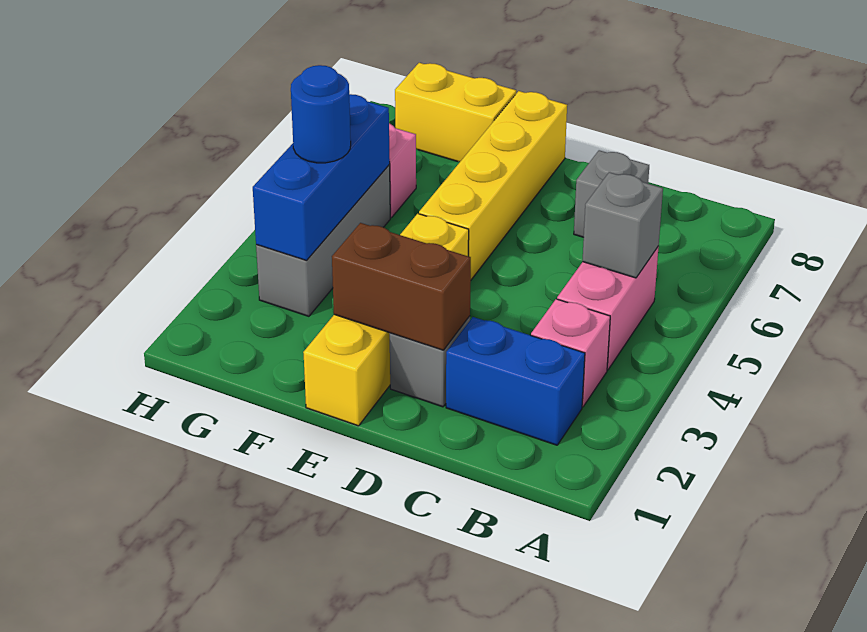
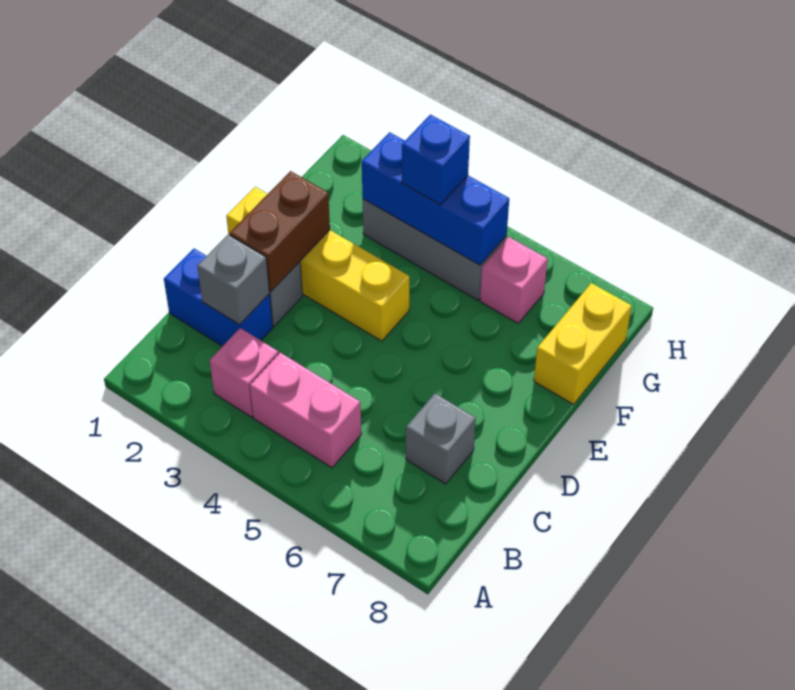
blue brick B2:C2 level 1 -> blue brick C1:C2 level 1
grey brick B5 level 2 -> grey brick C2 level 2
yellow brick E5:E8 level 1 -> none
blue round brick G4 level 3 -> blue brick G4 level 3

